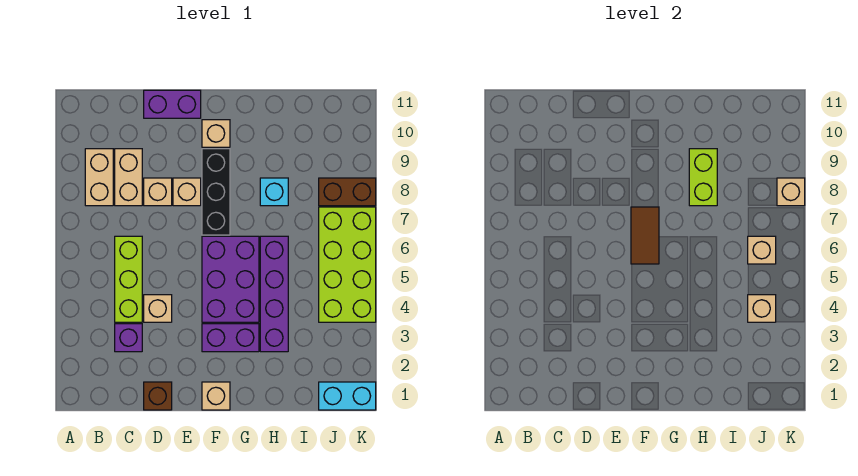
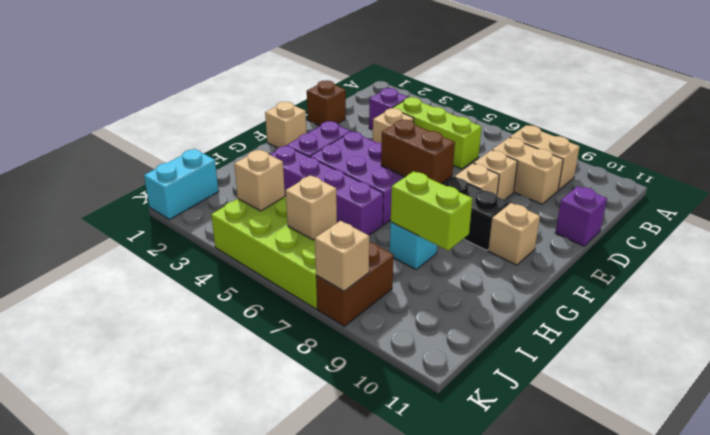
purple brick D11:E11 level 1 -> purple brick D11 level 1
brown tile F6:F7 level 2 -> brown brick F6:F7 level 2

